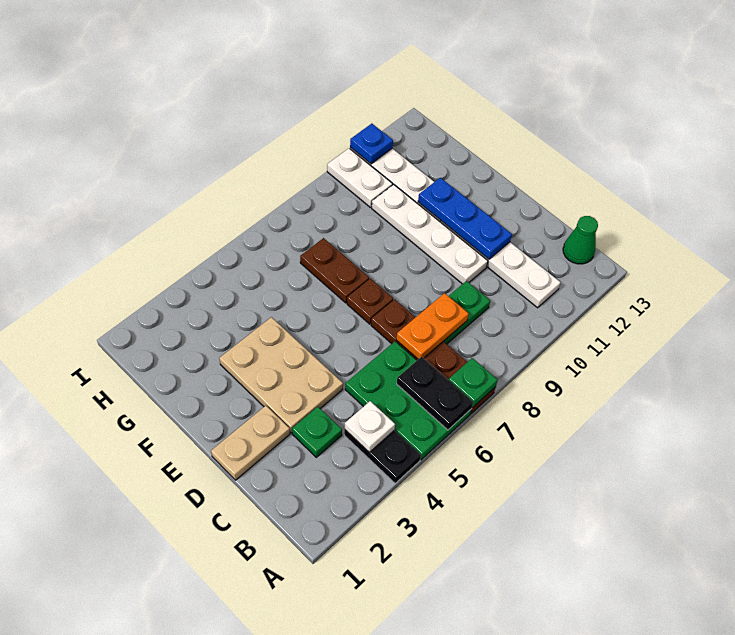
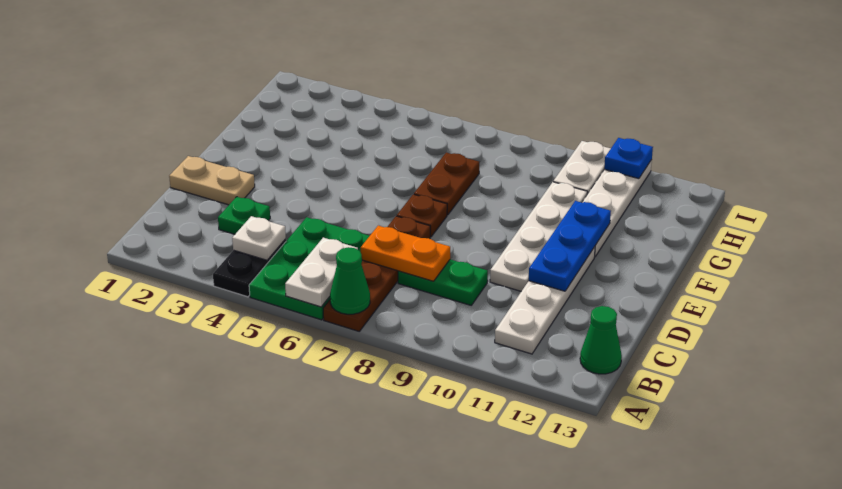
black plate A6:B6 level 2 -> white plate A6:B6 level 2
green plate A7 level 2 -> green cone A7 level 2
tan plate D3:F4 level 1 -> none

